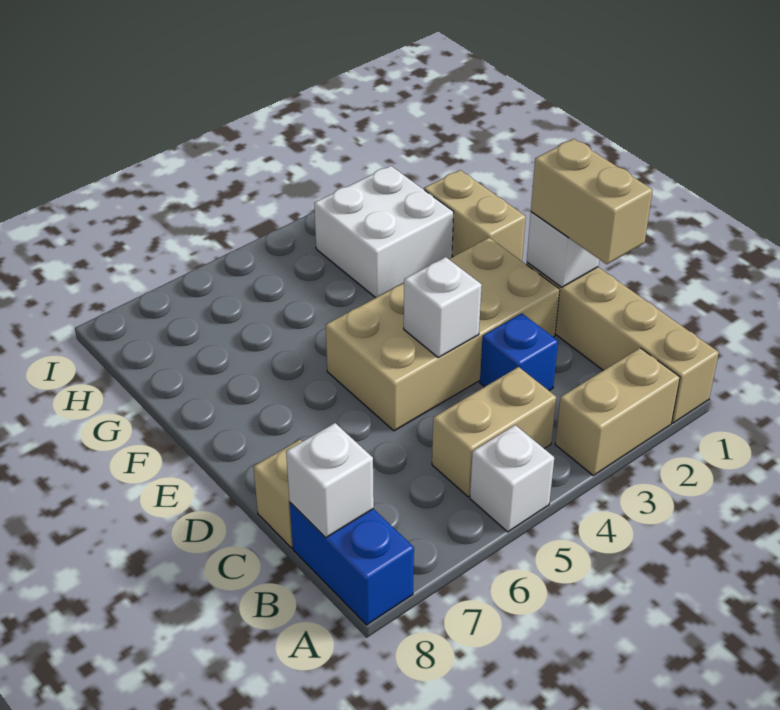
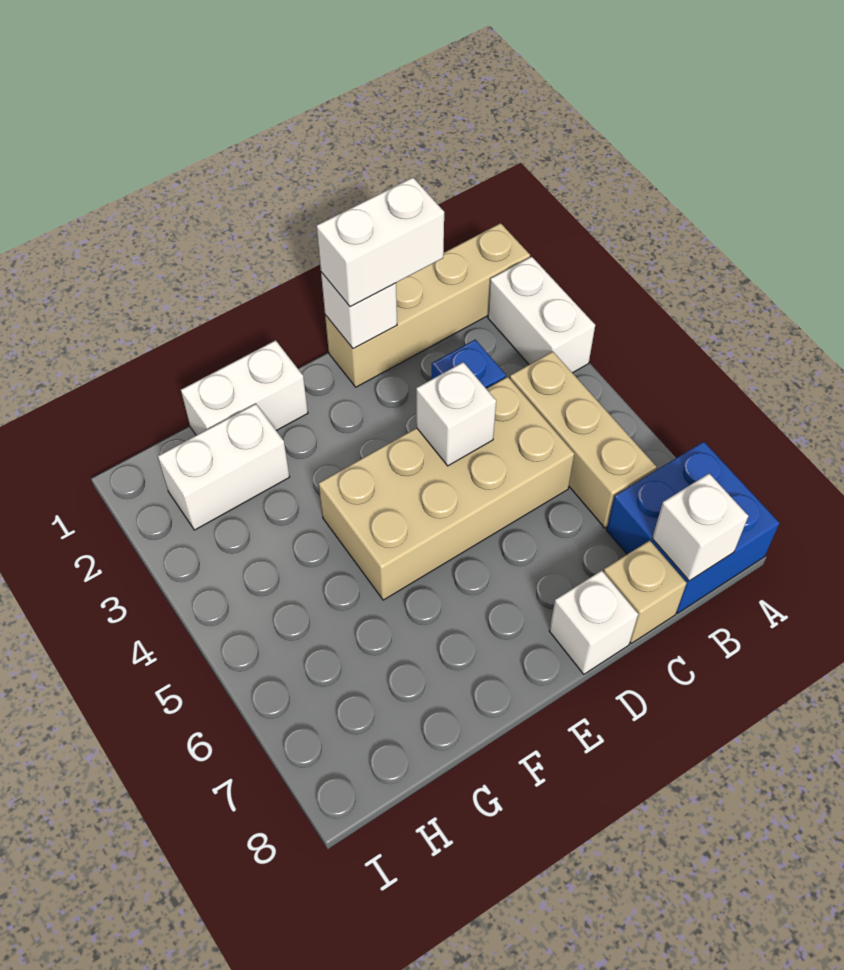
tan brick A2:A3 level 1 -> white brick A2:A3 level 1
white brick A5 level 1 -> white brick D8 level 1
blue brick A8:B8 level 1 -> blue brick A7:B8 level 1
tan brick B4:B5 level 1 -> tan brick B4:B6 level 1
tan brick C1:D1 level 3 -> white brick C1:D1 level 3
tan brick D2:E5 level 1 -> tan brick C4:F5 level 1
tan brick F1:G1 level 1 -> white brick F1:G1 level 1
white brick G2:H3 level 1 -> white brick G2:H2 level 1

